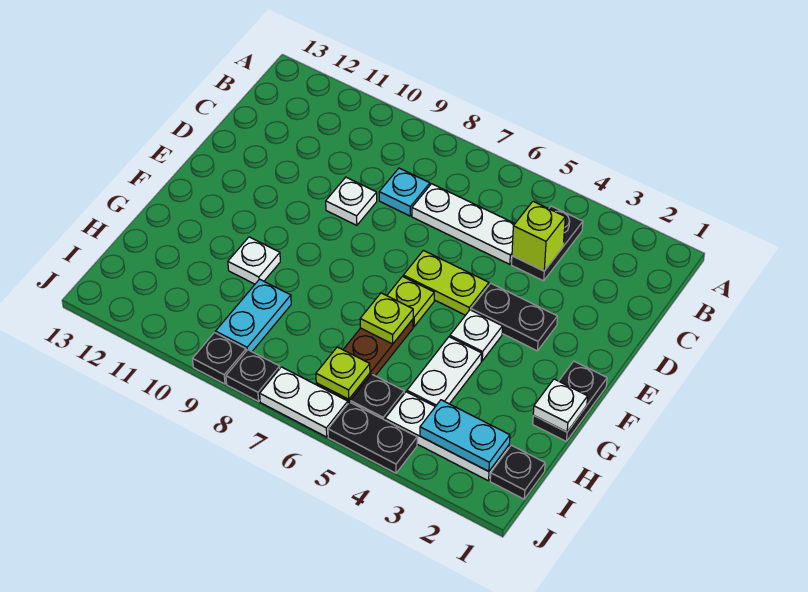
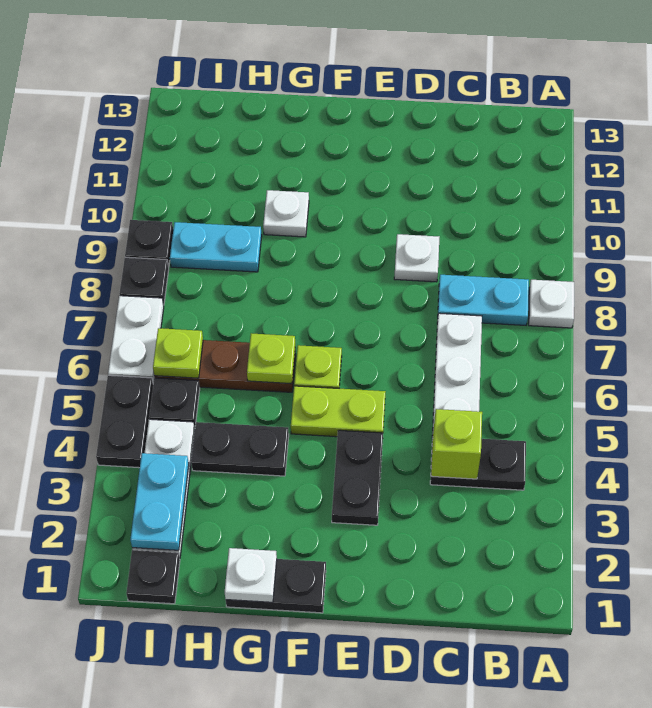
cyan plate C8 level 1 -> cyan plate B8:C8 level 1
lime plate E5:E6 level 1 -> lime plate E5:F5 level 1
white plate F4 level 1 -> white plate A8 level 1
white plate G4:H4 level 1 -> black plate G4:H4 level 1

